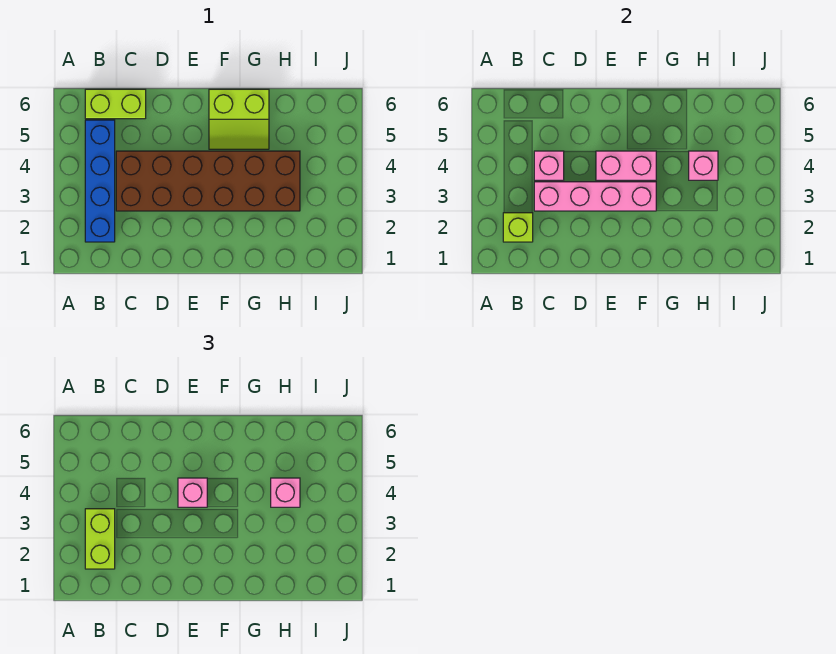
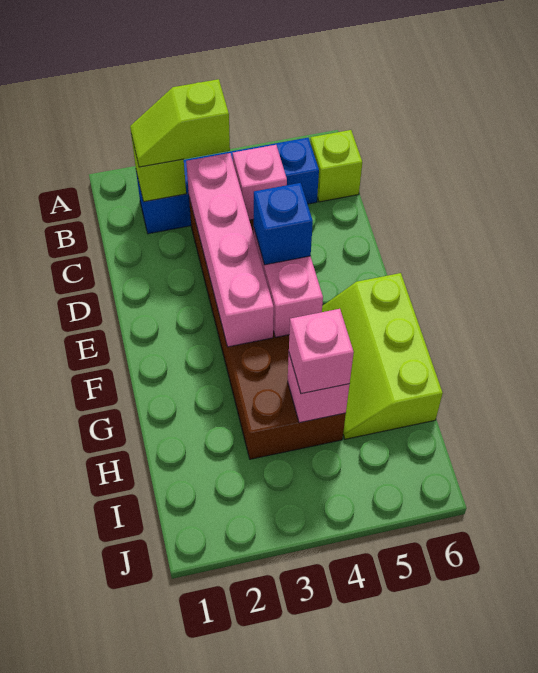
lime brick B2:B3 level 3 -> lime slope B2:B3 level 3 top 3
lime brick B6:C6 level 1 -> lime brick B6 level 1
pink brick E4 level 3 -> blue brick E4 level 3
lime slope F5:G6 level 1 top 6 -> lime slope F5:H6 level 1 top 6

